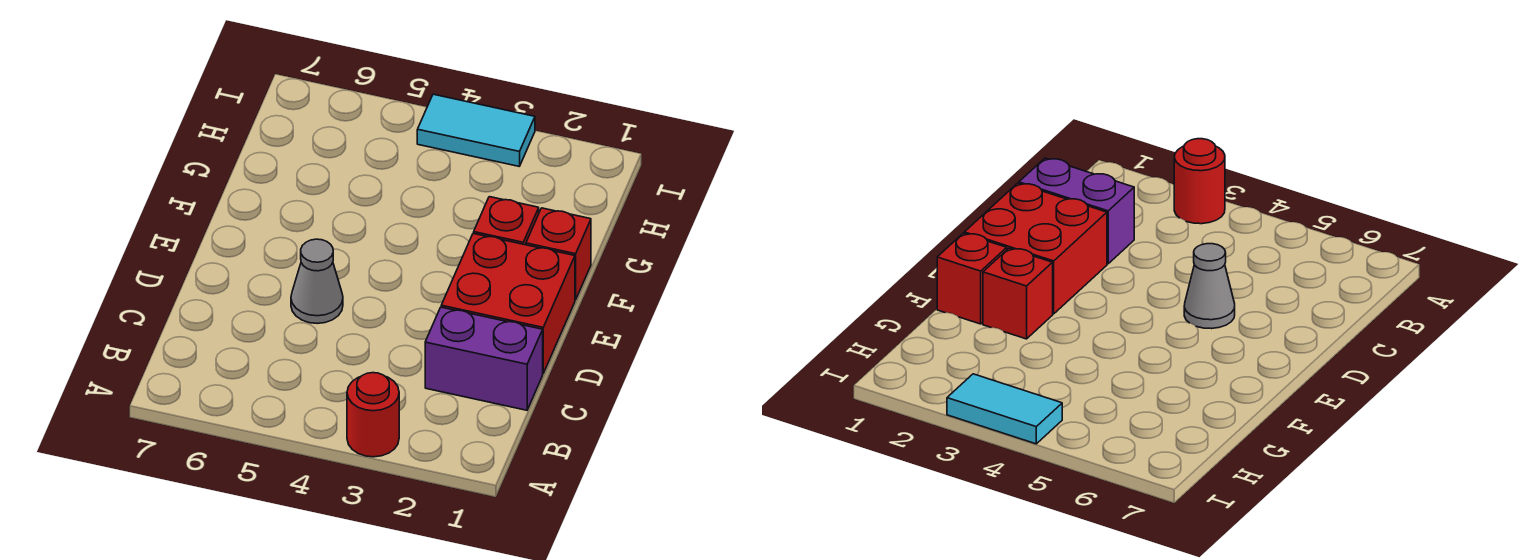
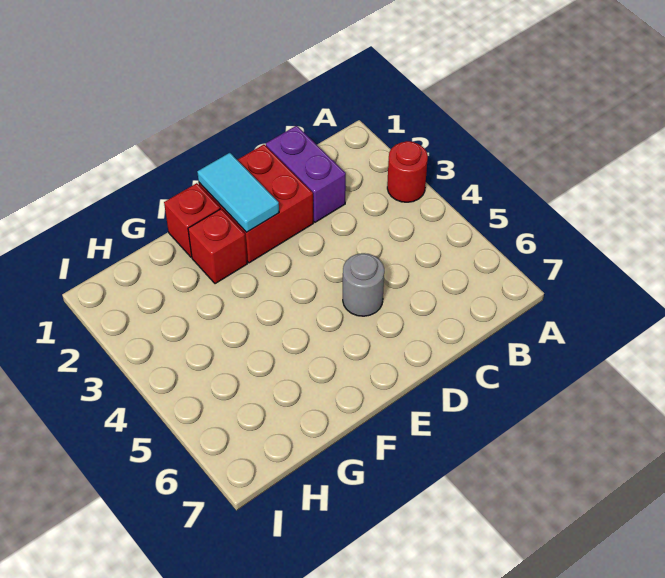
grey cone D5 level 1 -> grey round brick D5 level 1
cyan tile I3:I4 level 1 -> cyan tile E1:E2 level 2

